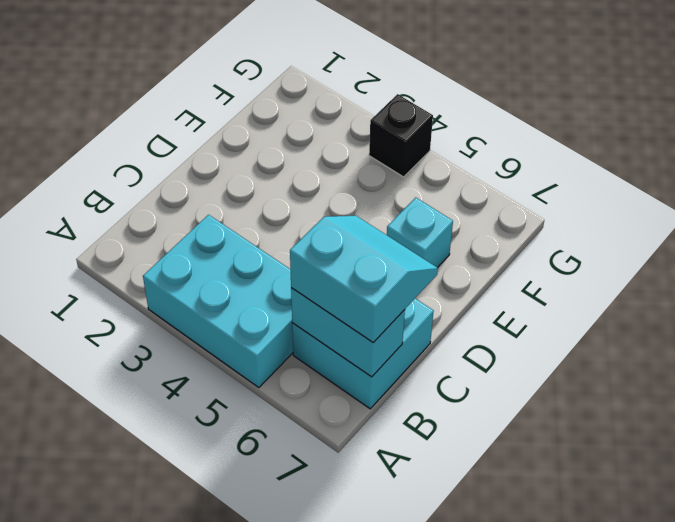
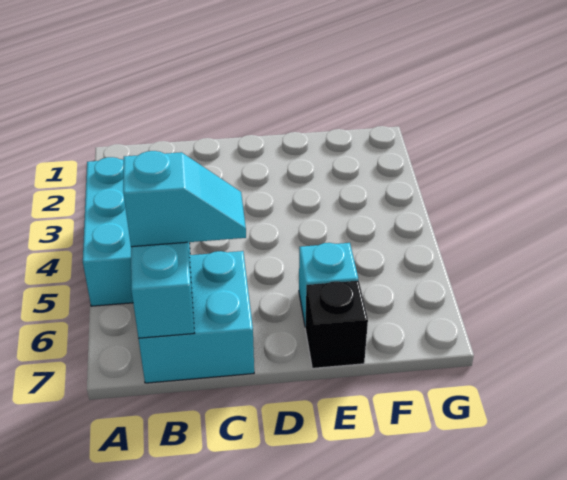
cyan slope B6:C7 level 3 top B -> cyan slope B6:C6 level 3 top B
black brick G4 level 1 -> black brick E7 level 1

